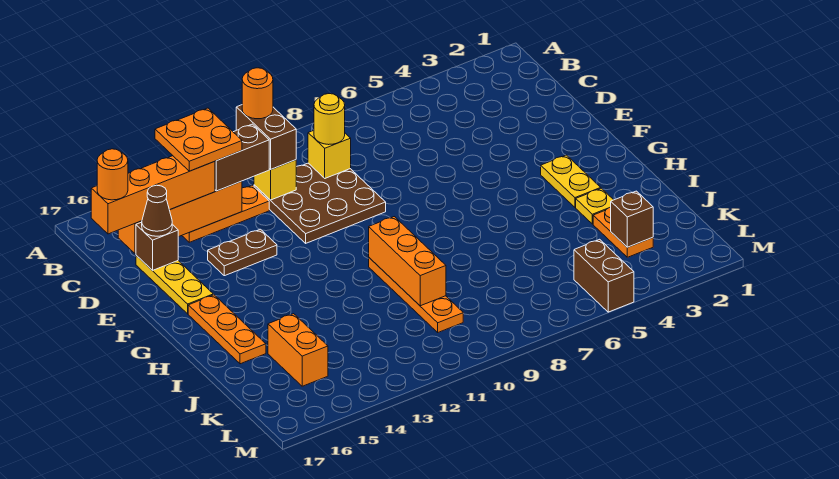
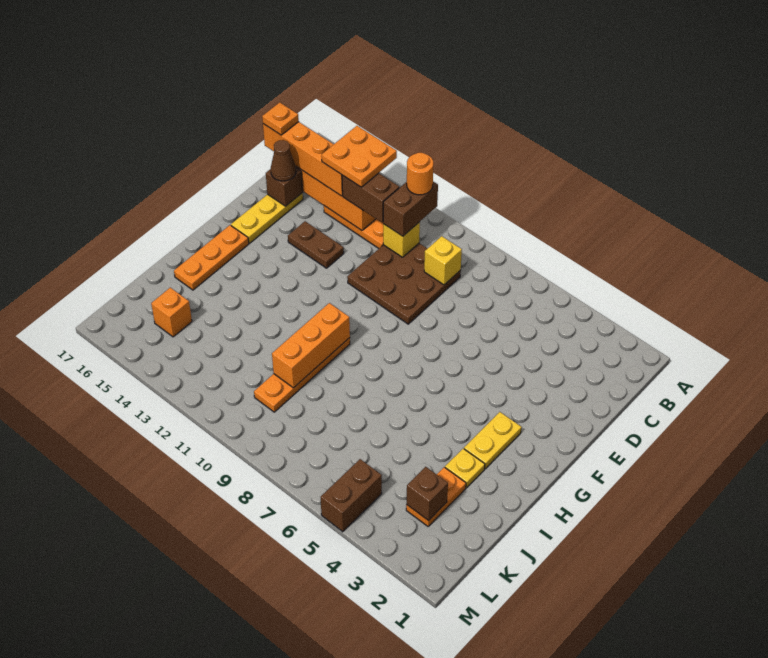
yellow round brick C9 level 3 -> none
orange round brick C17 level 4 -> orange plate C17 level 4
orange brick J15:K15 level 1 -> orange brick K15 level 1

